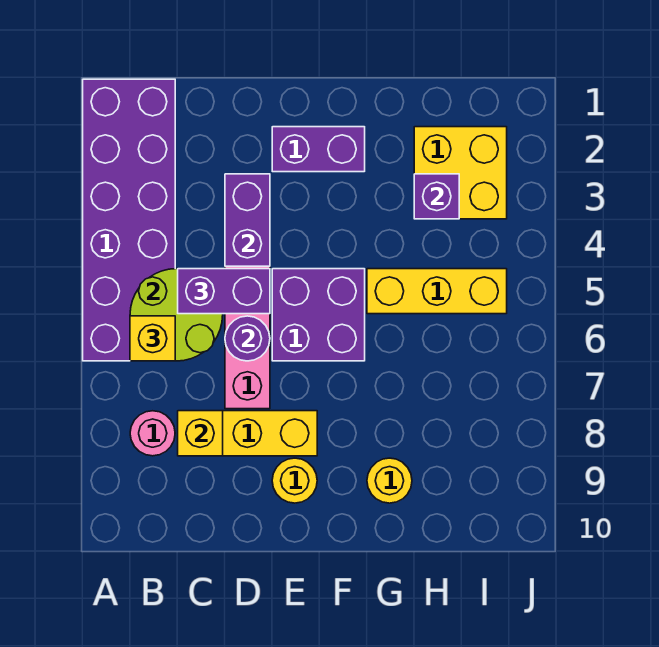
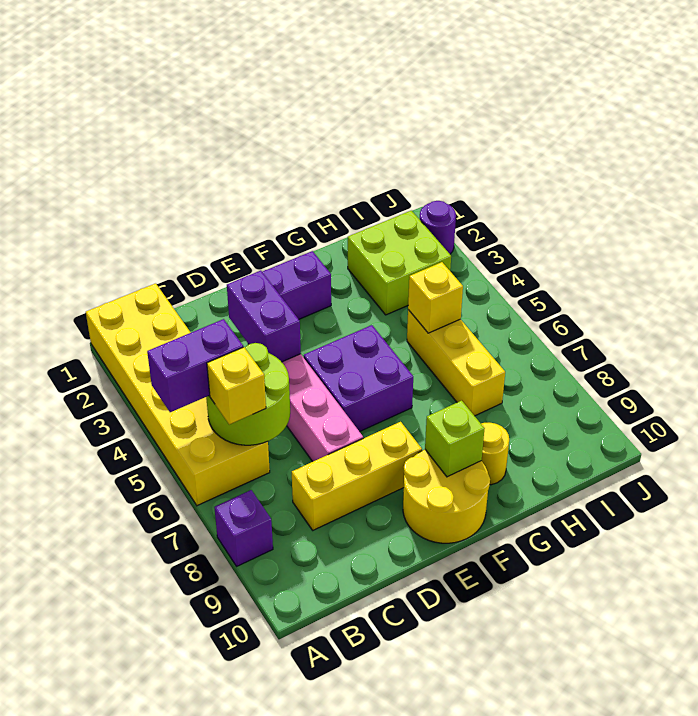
purple brick A1:B6 level 1 -> yellow brick A1:B6 level 1
pink round brick B8 level 1 -> none
purple brick C5:D5 level 3 -> purple brick A5:B5 level 3
yellow brick C8 level 2 -> yellow brick H5 level 2
purple round brick D6 level 2 -> purple round brick J2 level 1
yellow round brick E9 level 1 -> yellow round brick E9:F10 level 1
none -> lime brick F9 level 2
yellow brick G5:I5 level 1 -> yellow brick H5:H7 level 1
yellow brick H2:I3 level 1 -> lime brick H2:I3 level 1
purple brick H3 level 2 -> purple brick A8 level 1

